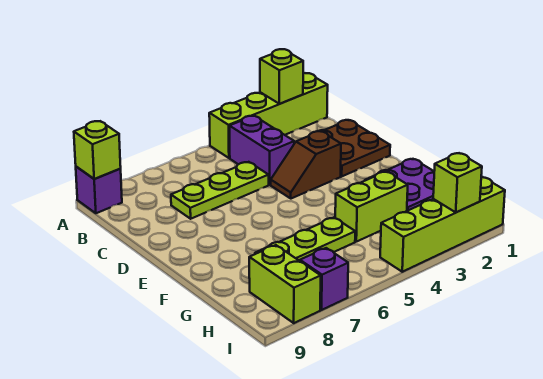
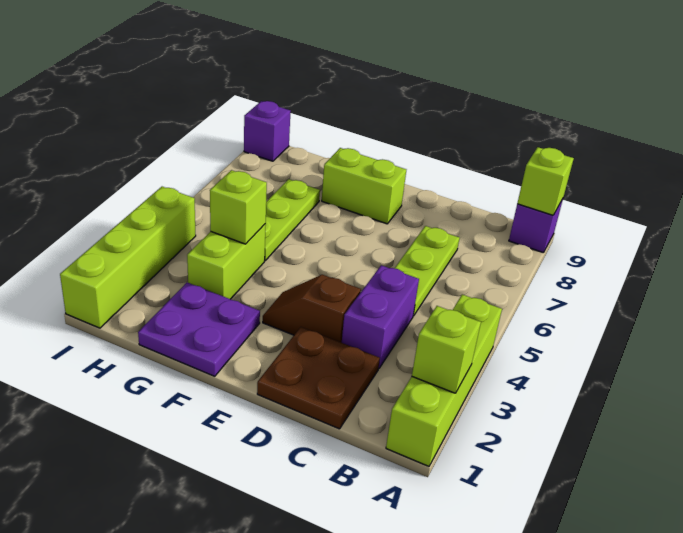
purple brick B4:C4 level 1 -> purple brick C3:C4 level 1
brown slope D3:D4 level 1 top 3 -> brown slope D3:E3 level 1 top D
lime brick H8:I8 level 1 -> lime brick E8:F8 level 1
lime brick I2 level 2 -> lime brick G4 level 2
purple brick I7 level 1 -> purple brick I9 level 1

